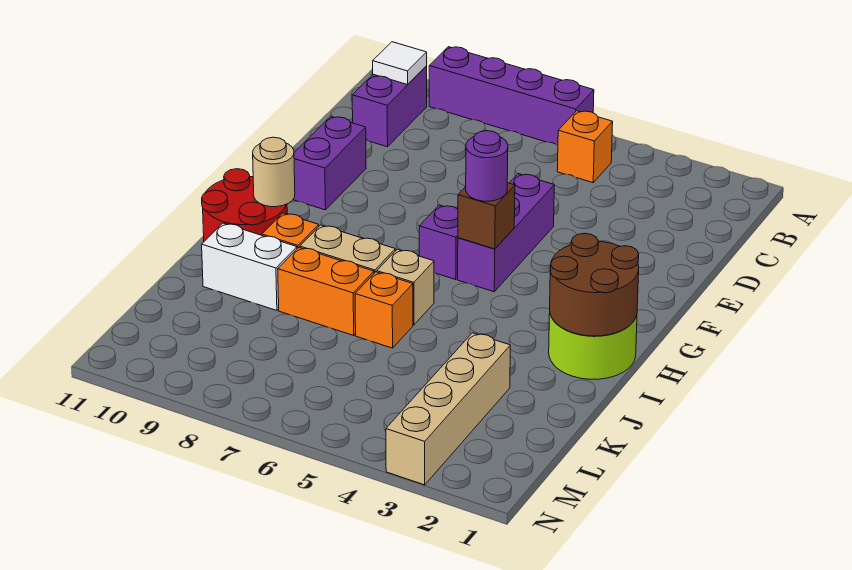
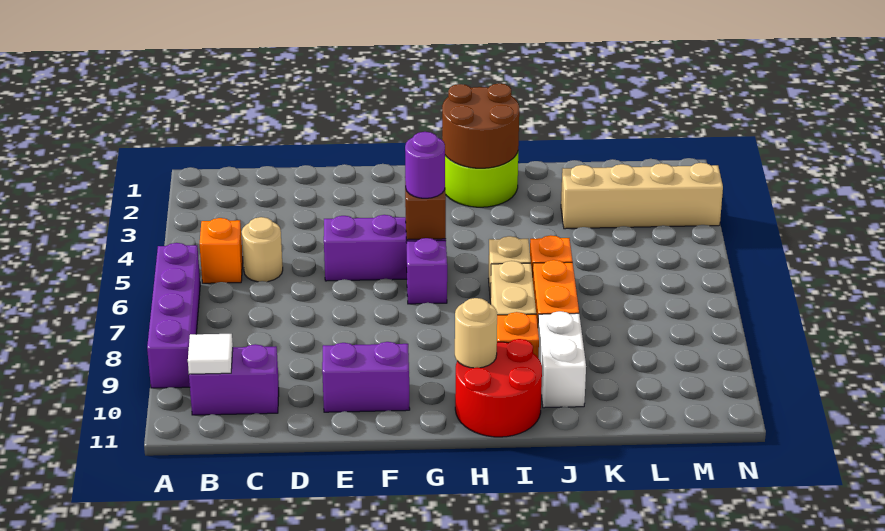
none -> tan round brick C5 level 1

